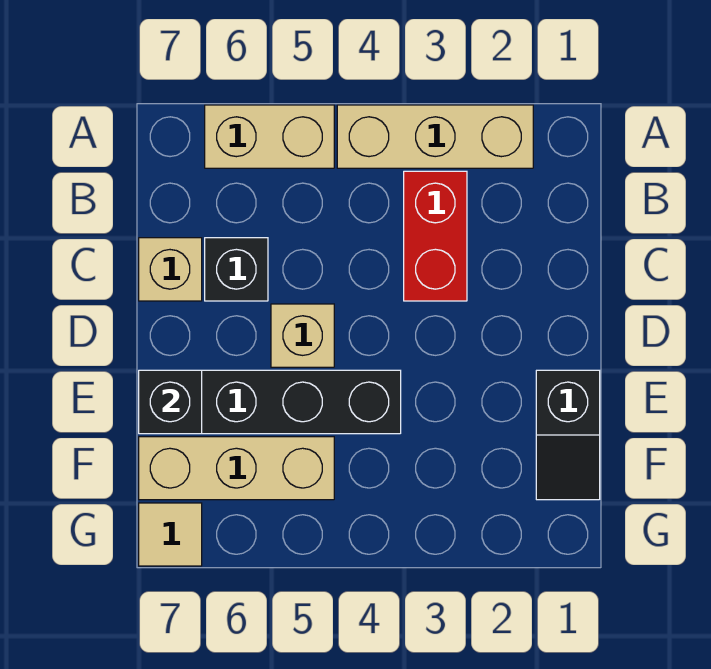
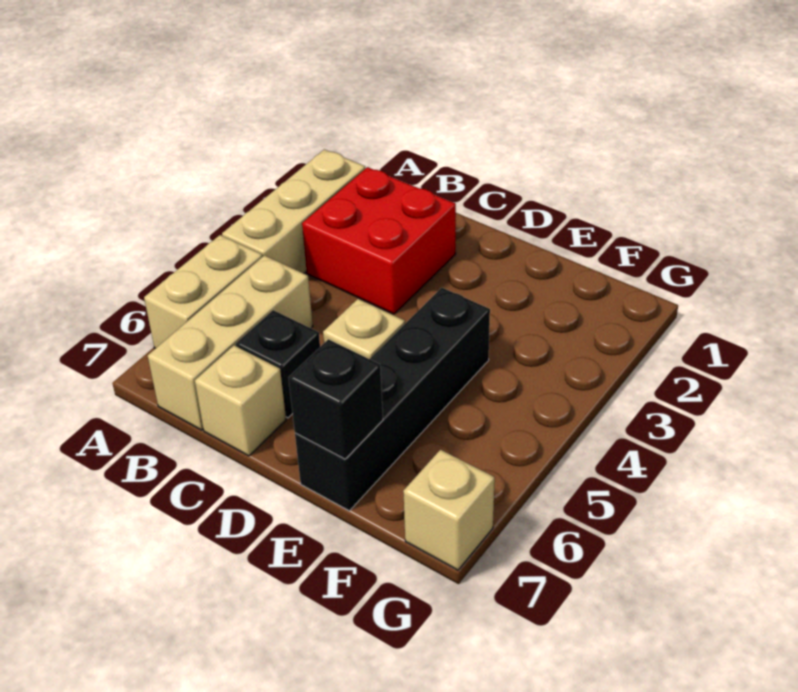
red brick B3:C3 level 1 -> red brick B2:C3 level 1
black slope E1:F1 level 1 top E -> none
tan brick F5:F7 level 1 -> tan brick B5:B7 level 1
tan tile G7 level 1 -> tan brick G7 level 1

